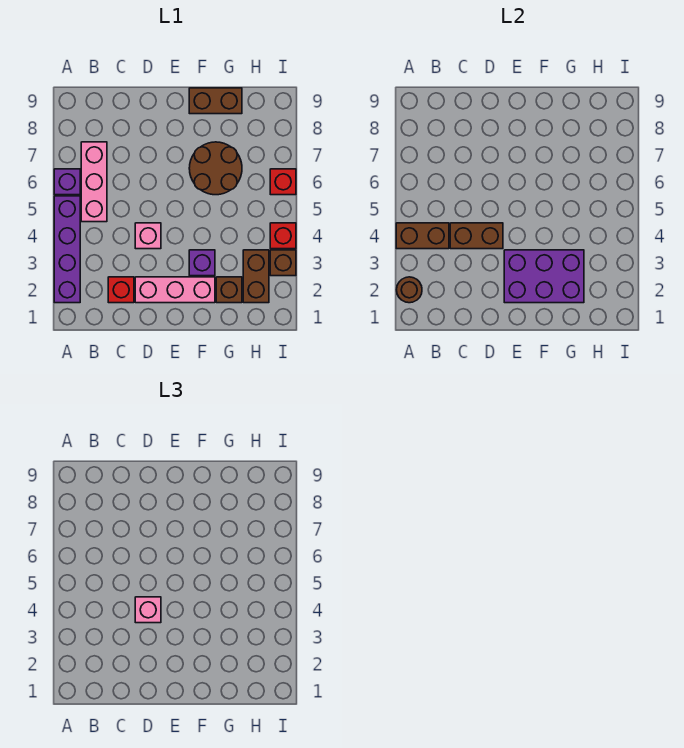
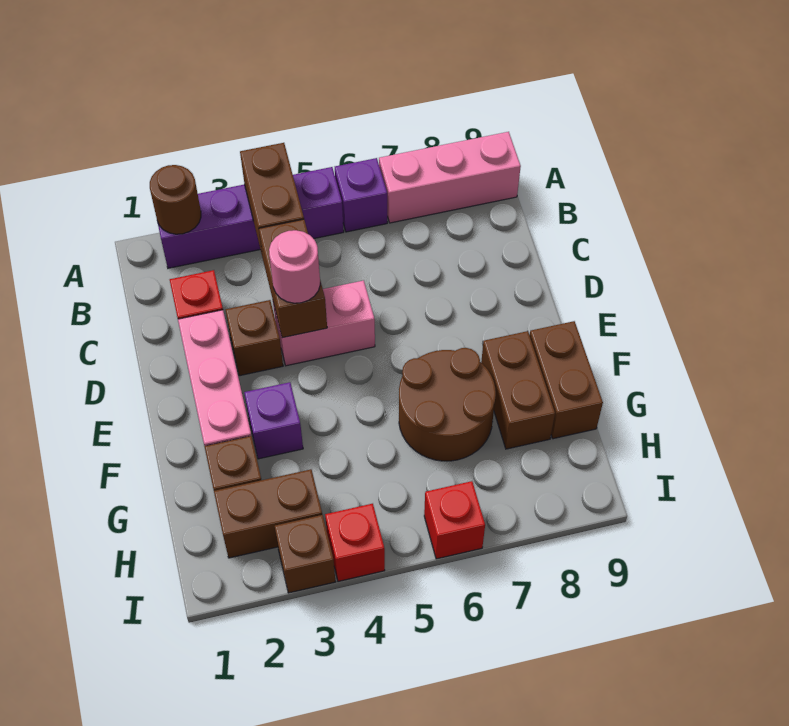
pink brick B5:B7 level 1 -> pink brick A7:A9 level 1
none -> brown brick D3 level 1
pink brick D4 level 1 -> pink brick D4:D5 level 1
pink brick D4 level 3 -> pink round brick D4 level 3
purple brick E2:G3 level 2 -> none
none -> brown brick F8:G8 level 1

